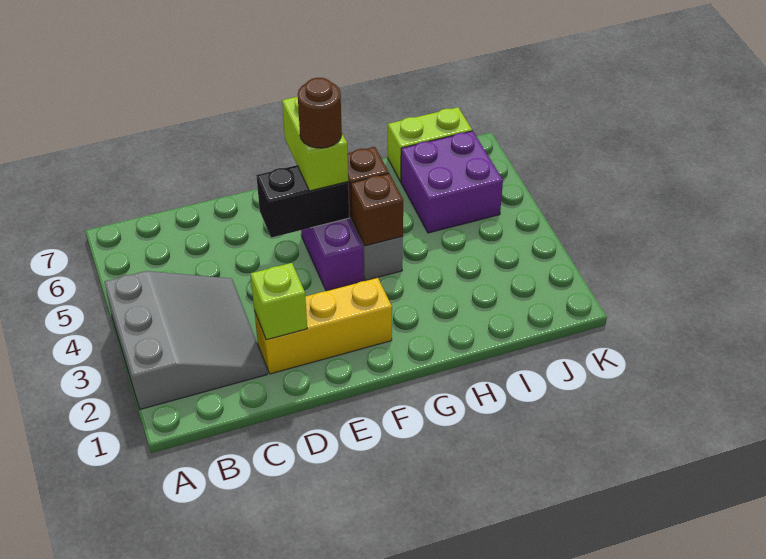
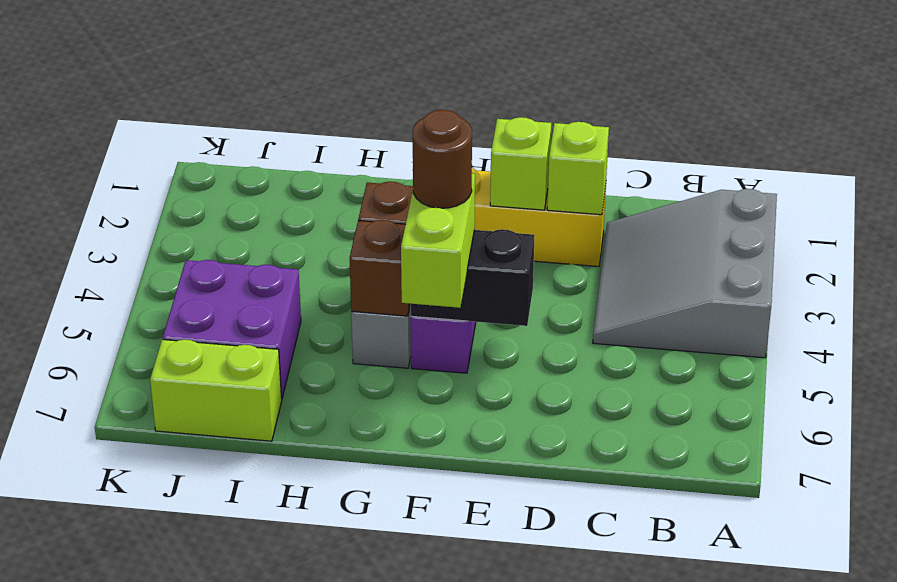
none -> lime brick E2 level 2

